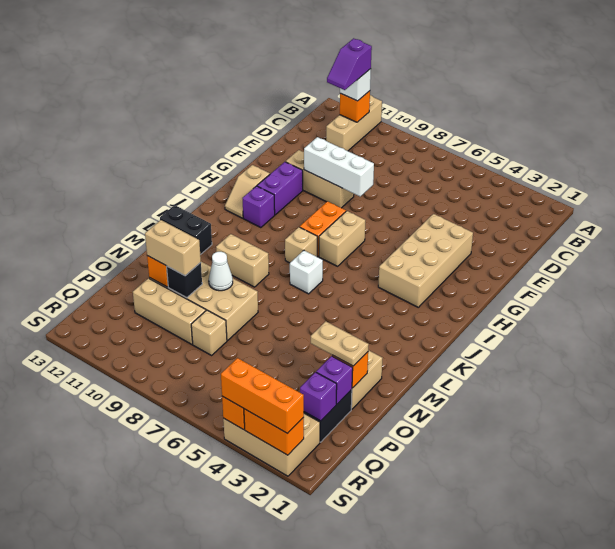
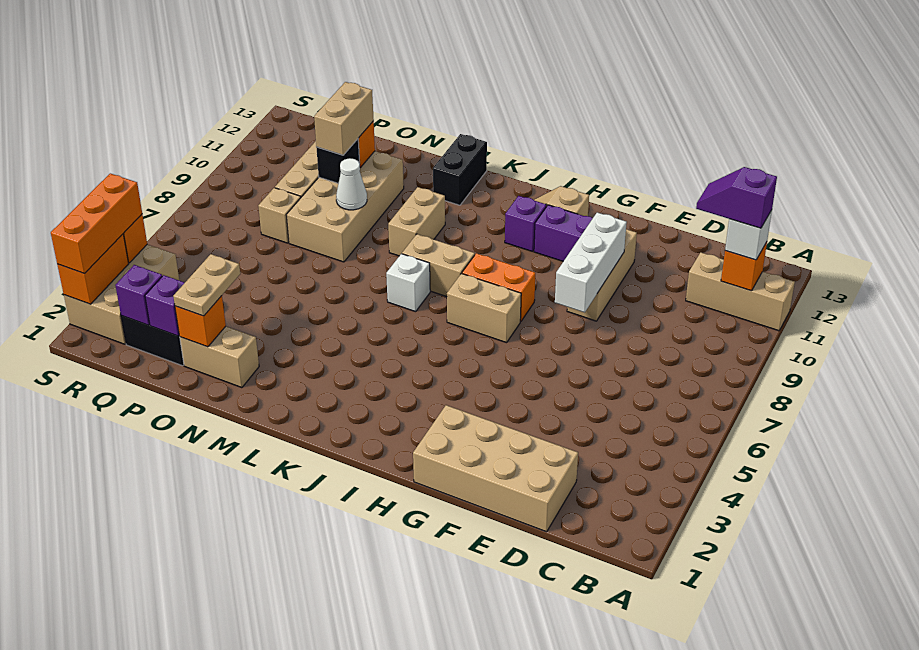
tan brick F3:I4 level 1 -> tan brick D1:G2 level 1
tan brick J8 level 1 -> tan brick J8:K8 level 1

